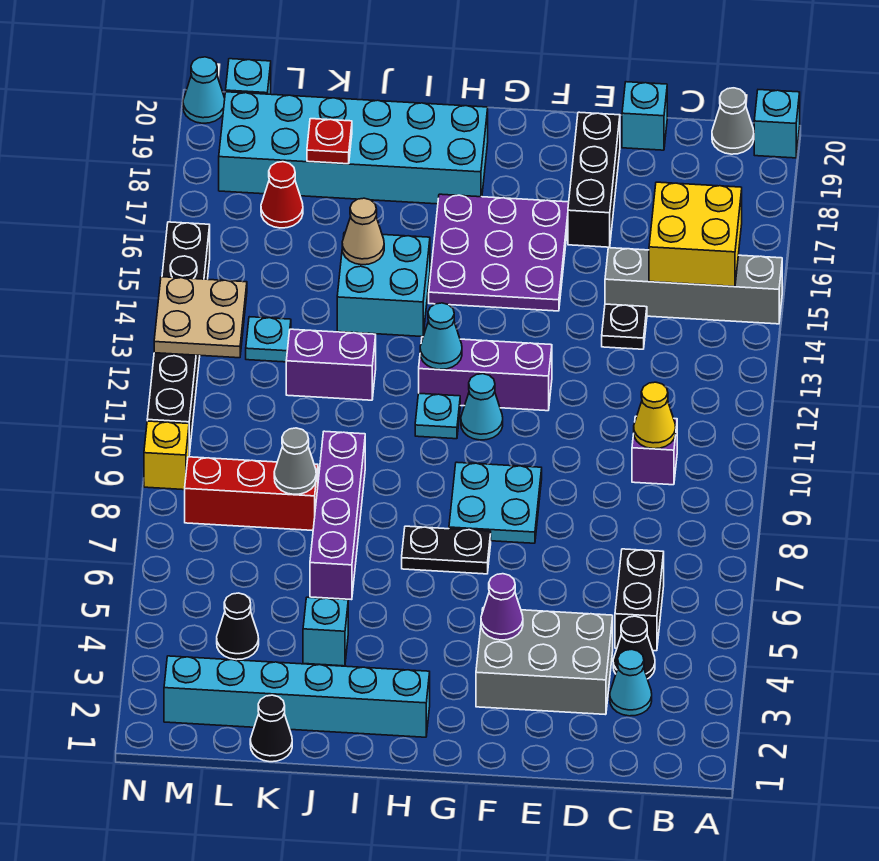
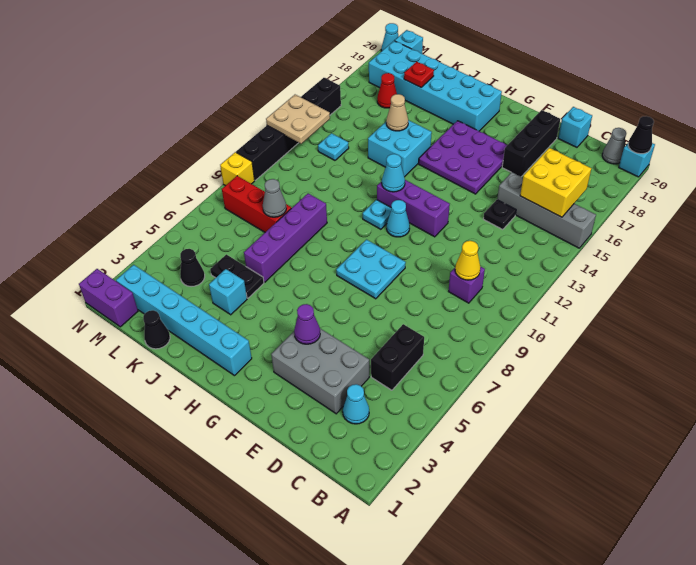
black cone C4 level 1 -> black cone A20 level 2
black plate G7:H7 level 1 -> black plate J5:K5 level 1
purple brick J12:K12 level 1 -> purple brick M1:N1 level 1

